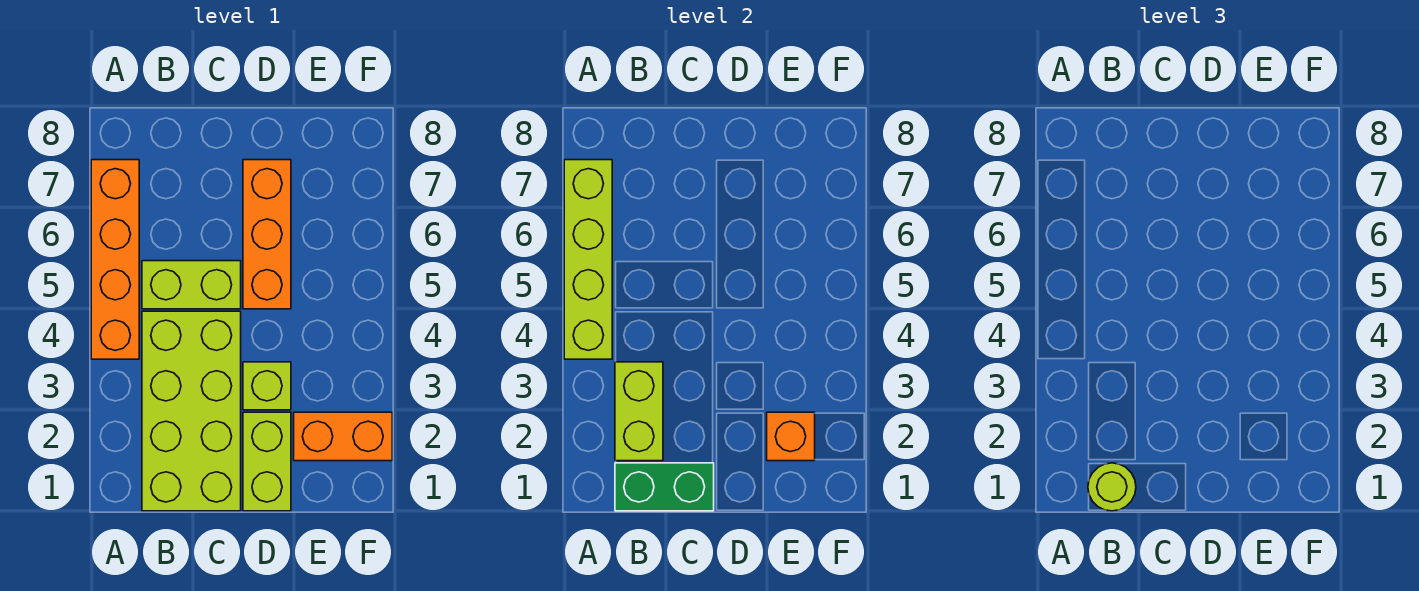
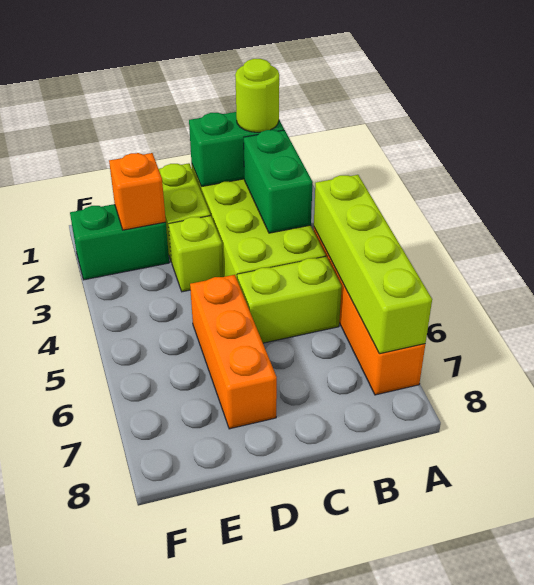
lime brick B2:B3 level 2 -> green brick B2:B3 level 2
orange brick E2:F2 level 1 -> green brick E2:F2 level 1

